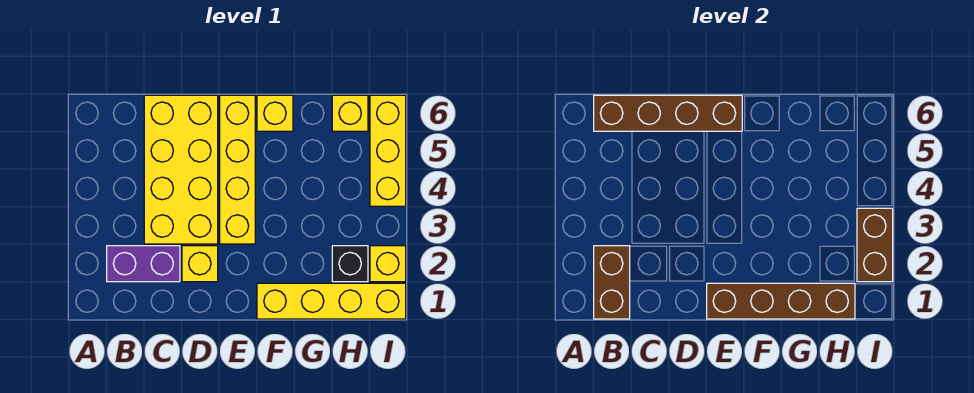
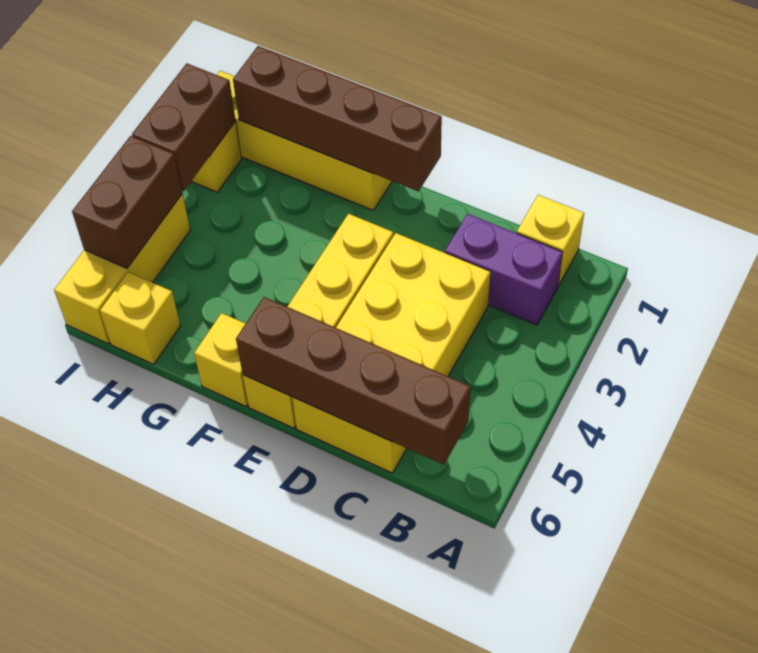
brown brick B1:B2 level 2 -> brown brick I4:I5 level 2
yellow brick D2 level 1 -> yellow brick B1 level 1
black brick H2 level 1 -> none

